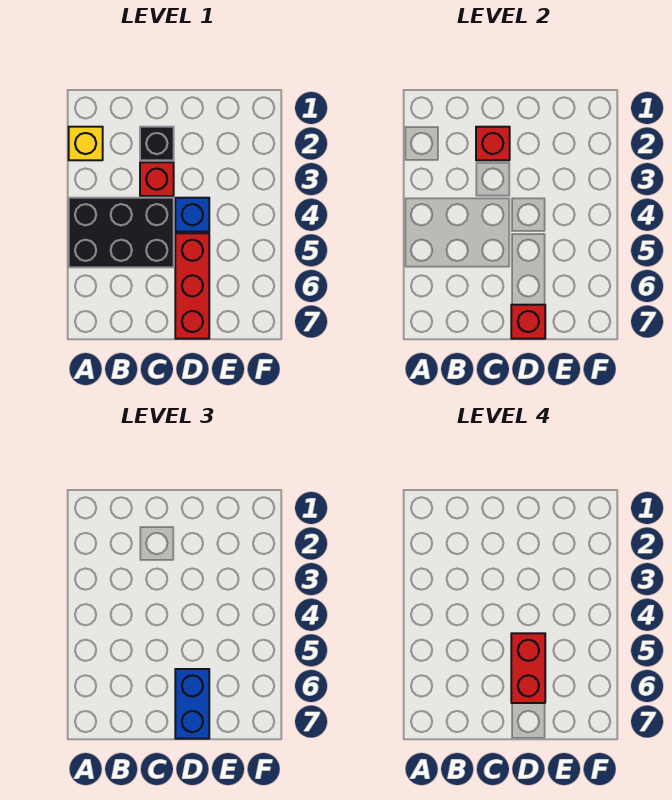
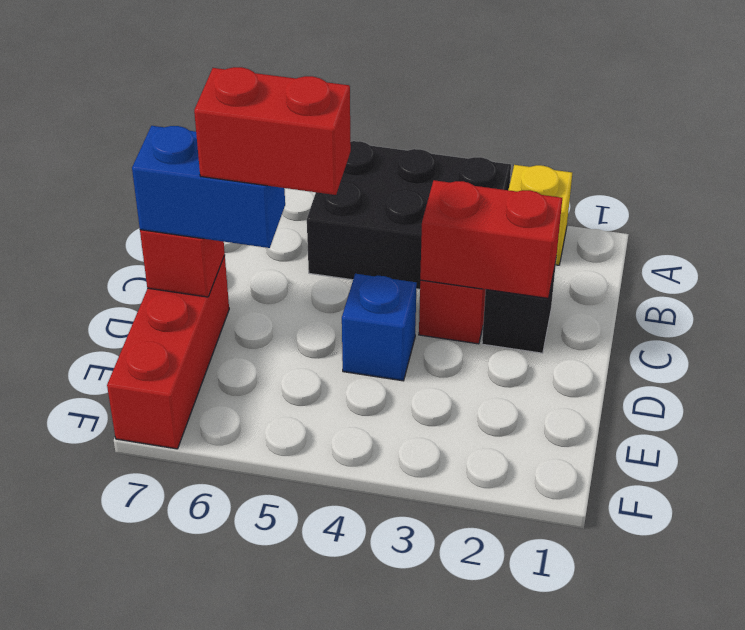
black brick A4:C5 level 1 -> black brick A3:B5 level 1
red brick C2 level 2 -> red brick C2:C3 level 2
red brick D5:D7 level 1 -> red brick D7:F7 level 1

